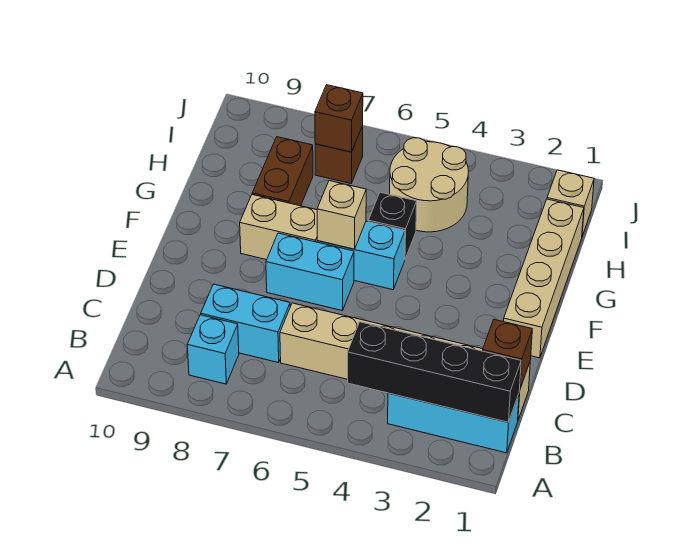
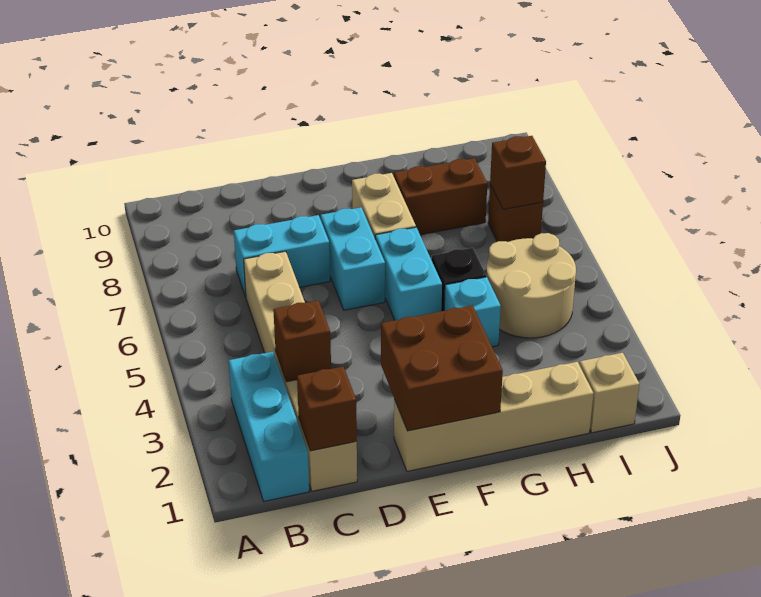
black brick B1:B4 level 2 -> none
cyan brick B8 level 1 -> cyan brick G4 level 1
none -> brown brick C3 level 2
cyan brick C7:C8 level 1 -> cyan brick C7:D7 level 1
none -> brown brick E1:F2 level 2
tan brick F6 level 2 -> none

